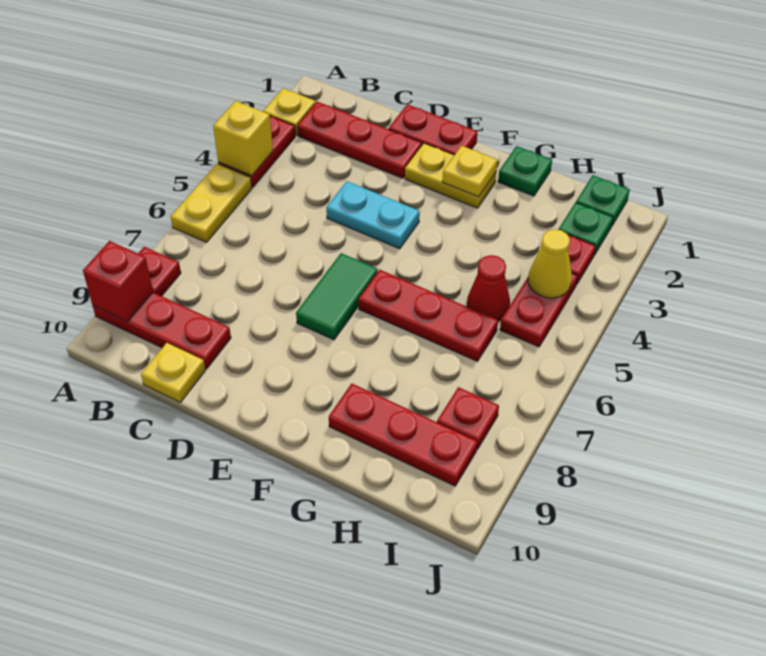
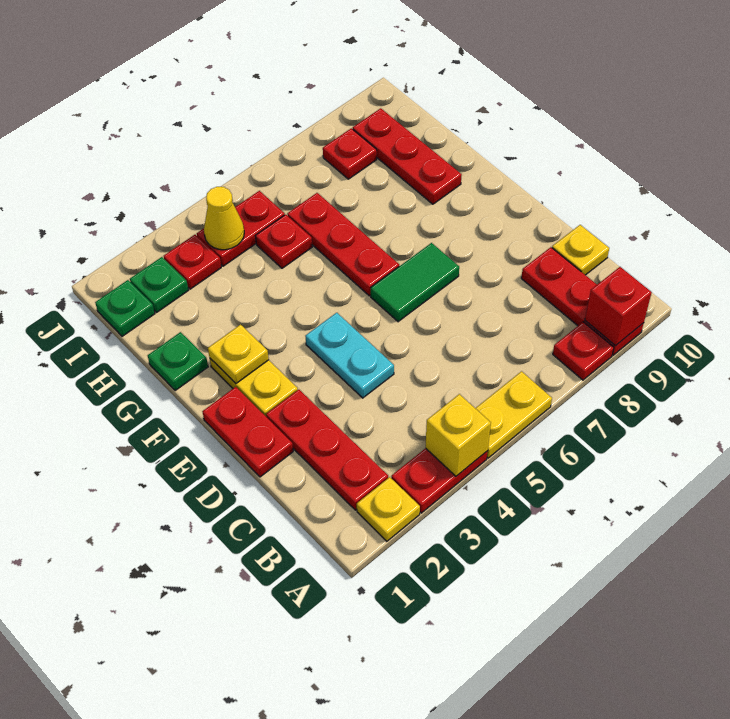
red cone H5 level 1 -> red plate H5 level 1

